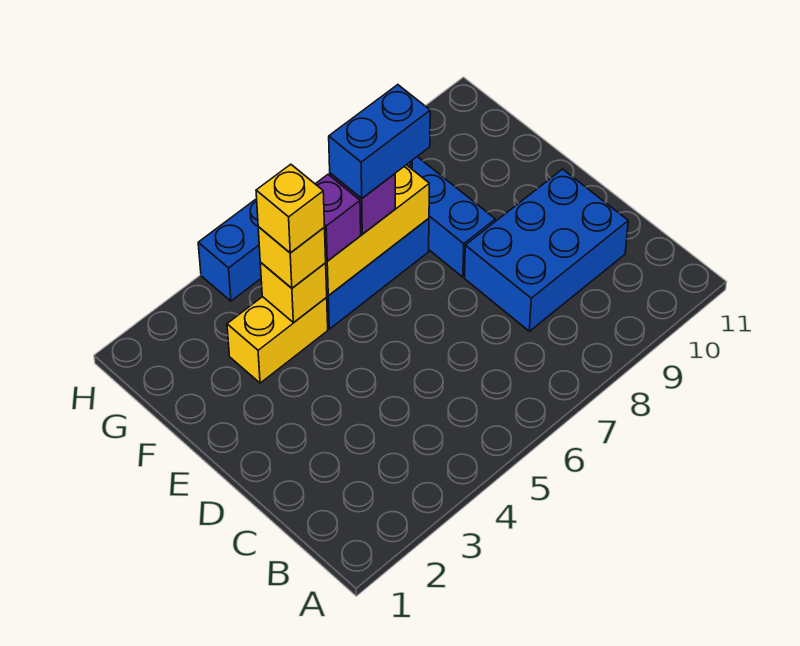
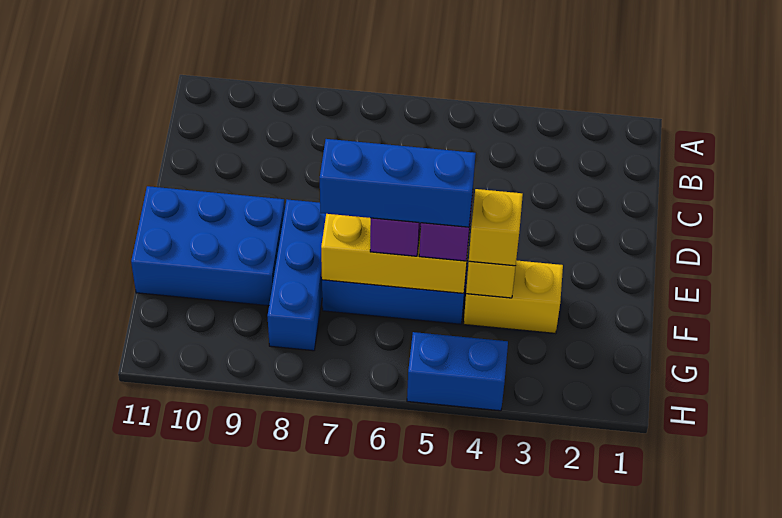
blue brick C8:D10 level 1 -> blue brick E9:F11 level 1
yellow brick F4 level 4 -> none
blue brick F6:F7 level 4 -> blue brick F5:F7 level 4

